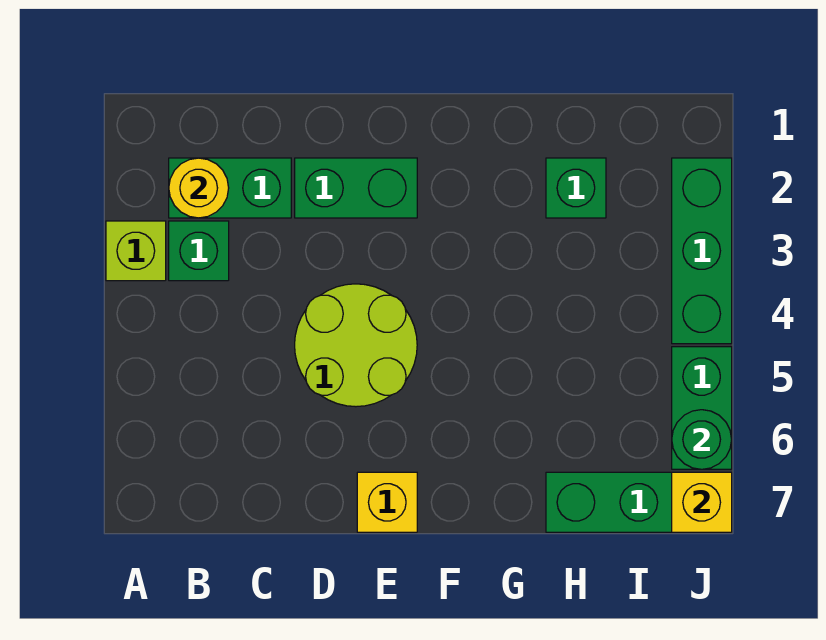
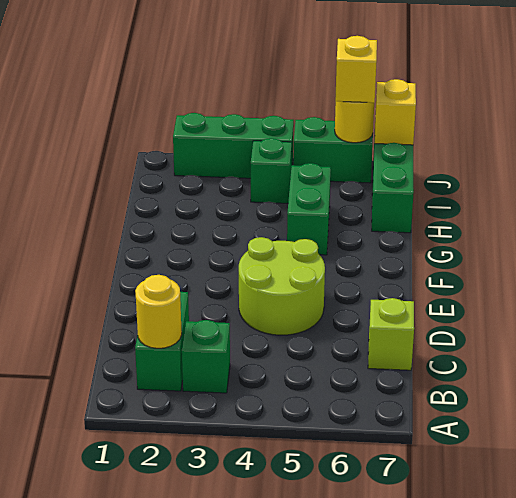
lime brick A3 level 1 -> lime brick C7 level 1
green brick D2:E2 level 1 -> green brick G5:H5 level 1
yellow brick E7 level 1 -> yellow brick J6 level 3
green brick H2 level 1 -> green brick I4 level 1
green round brick J6 level 2 -> yellow round brick J6 level 2

